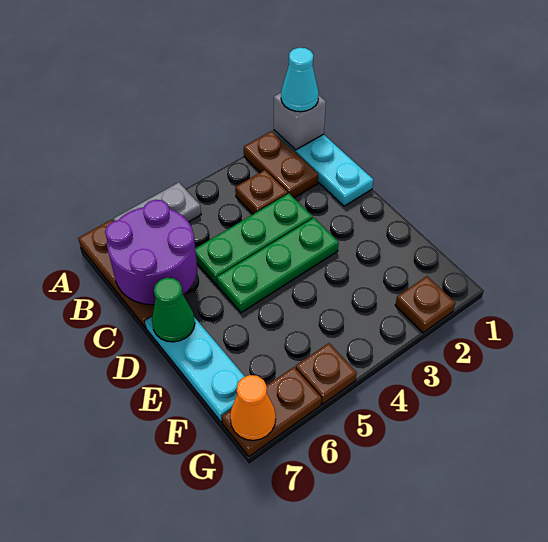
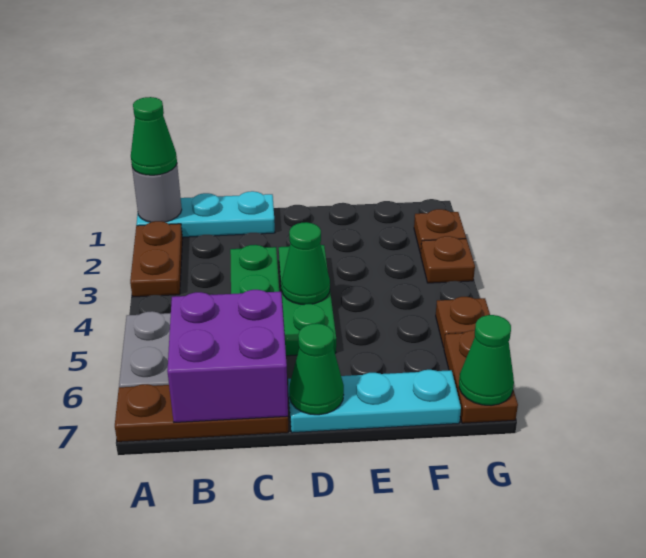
grey brick A1 level 2 -> grey round brick A1 level 2
cyan cone A1 level 3 -> green cone A1 level 3
brown plate A2:B2 level 1 -> brown plate A2:A3 level 1
brown plate B3 level 1 -> brown plate G3 level 1
purple round brick B6:C7 level 2 -> purple brick B6:C7 level 2
none -> green cone D4 level 2
orange cone G7 level 2 -> green cone G7 level 2

